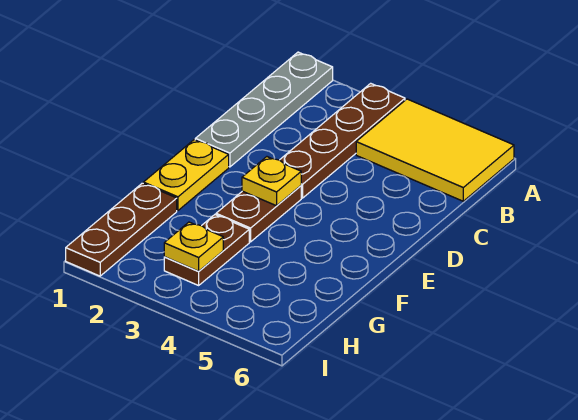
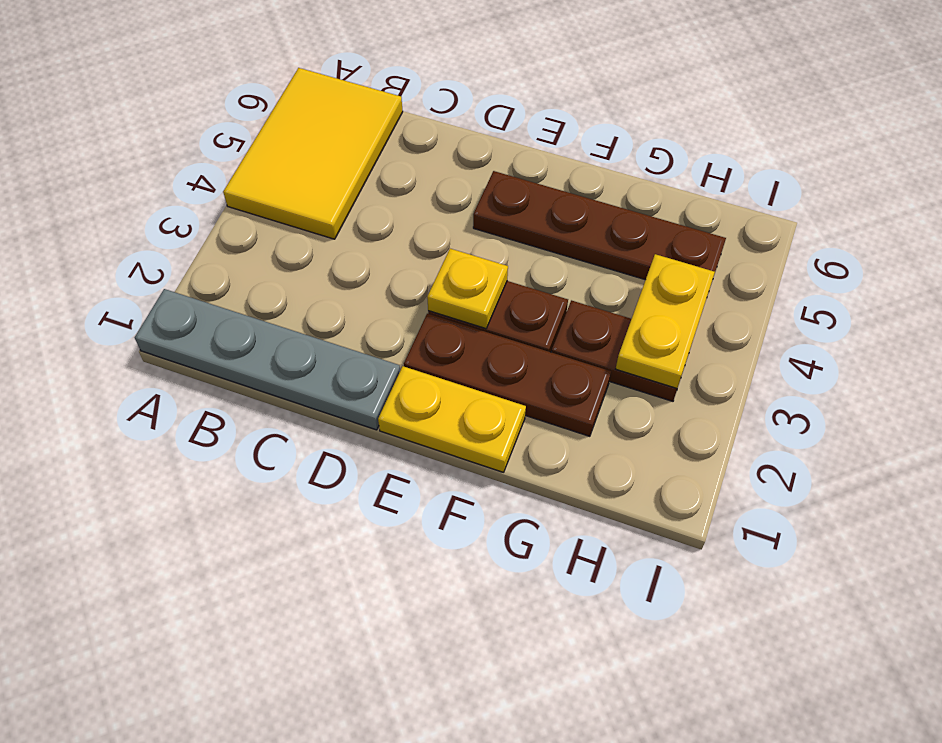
brown plate A3:D3 level 1 -> brown plate E5:H5 level 1
brown plate G1:I1 level 1 -> brown plate E2:G2 level 1
yellow plate H3 level 2 -> yellow plate H3:H4 level 2

